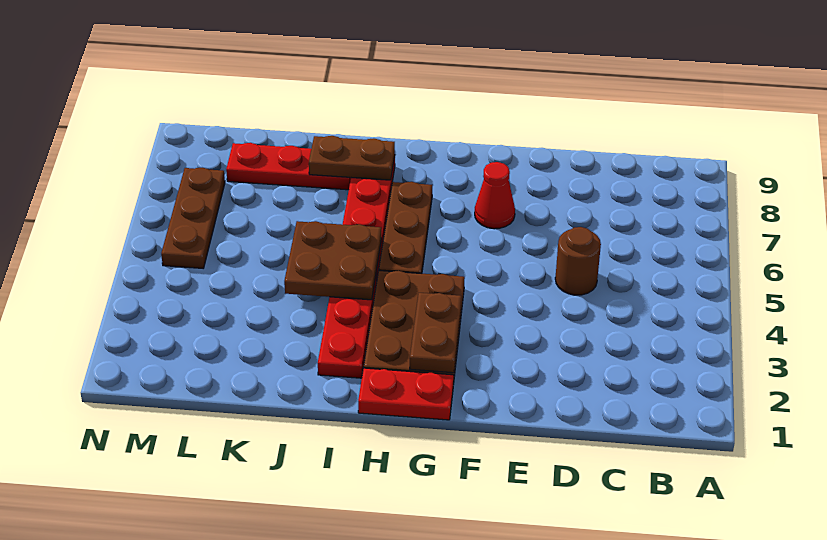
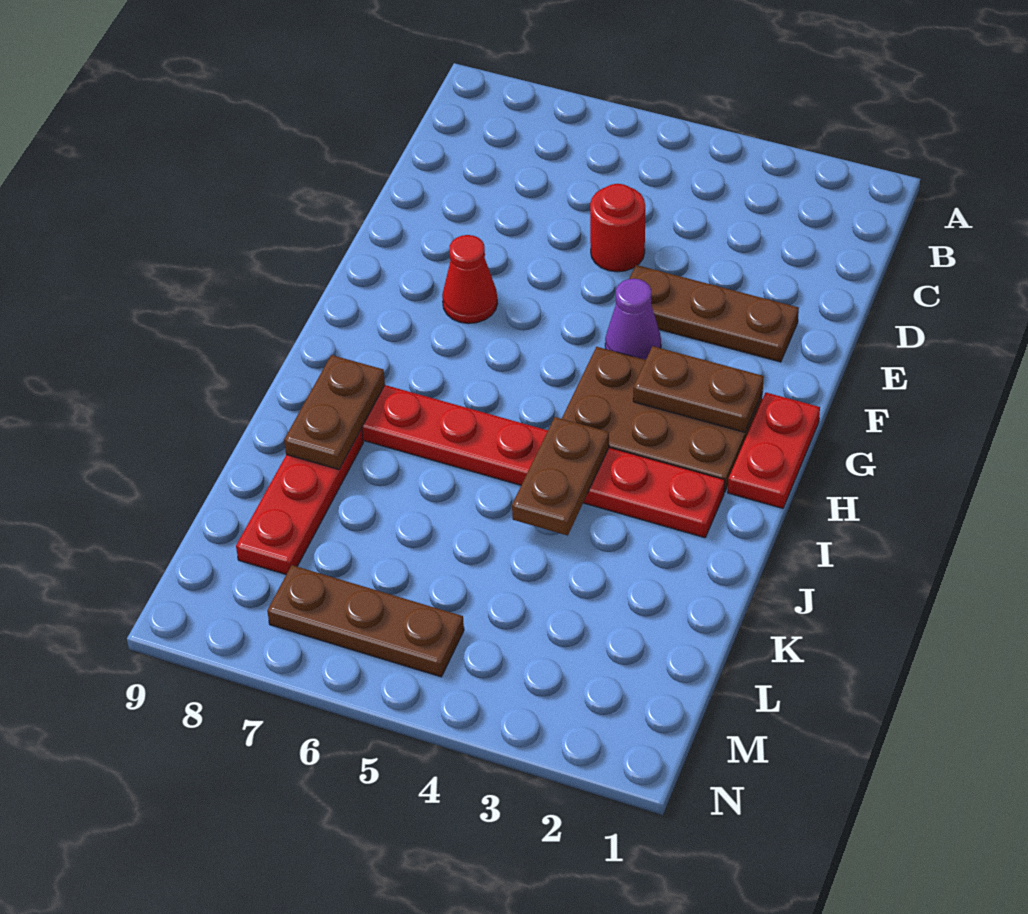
brown round brick D5 level 1 -> red round brick D5 level 1
none -> purple cone F4 level 1
brown plate H5:H7 level 1 -> brown plate E2:E4 level 1
brown plate I4:J5 level 2 -> brown plate I4:J4 level 2

